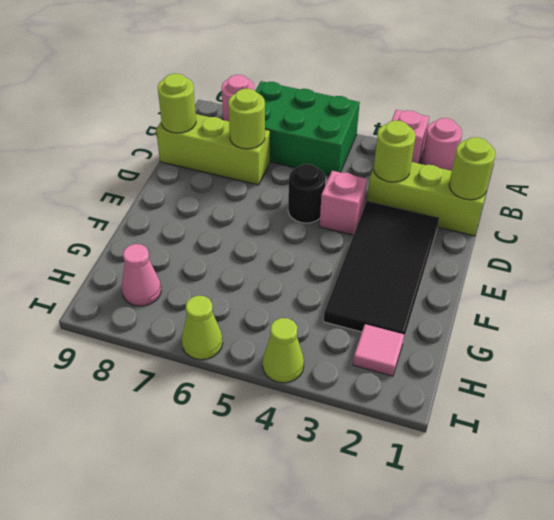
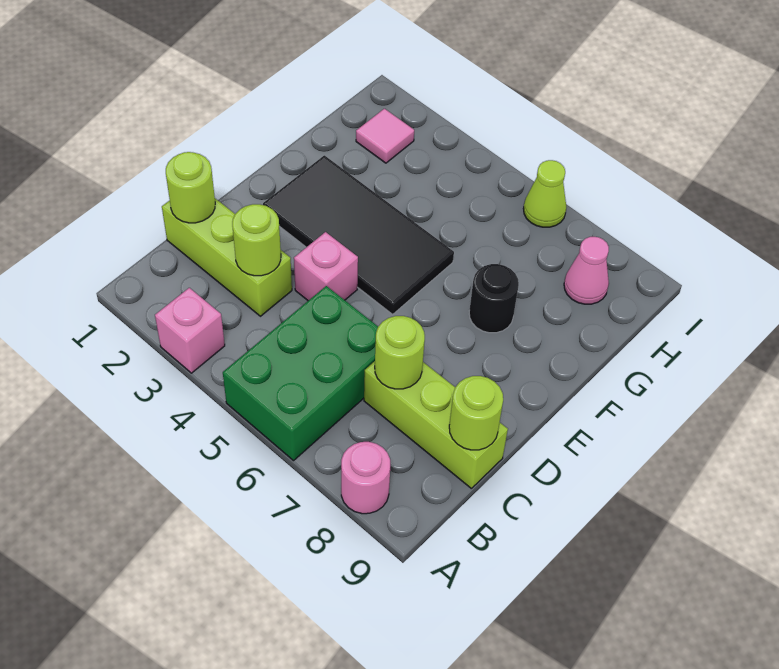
pink round brick A2 level 1 -> none
green brick A5:B7 level 1 -> green brick A5:C6 level 1
black tile D2:G3 level 1 -> black tile E2:F5 level 1
black round brick D5 level 1 -> black round brick F7 level 1
lime cone I4 level 1 -> none

